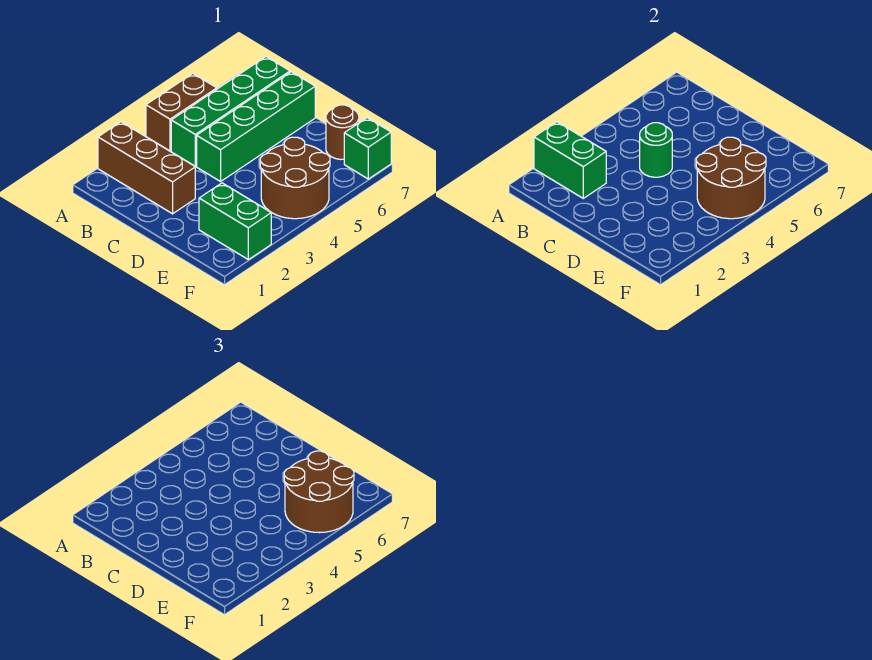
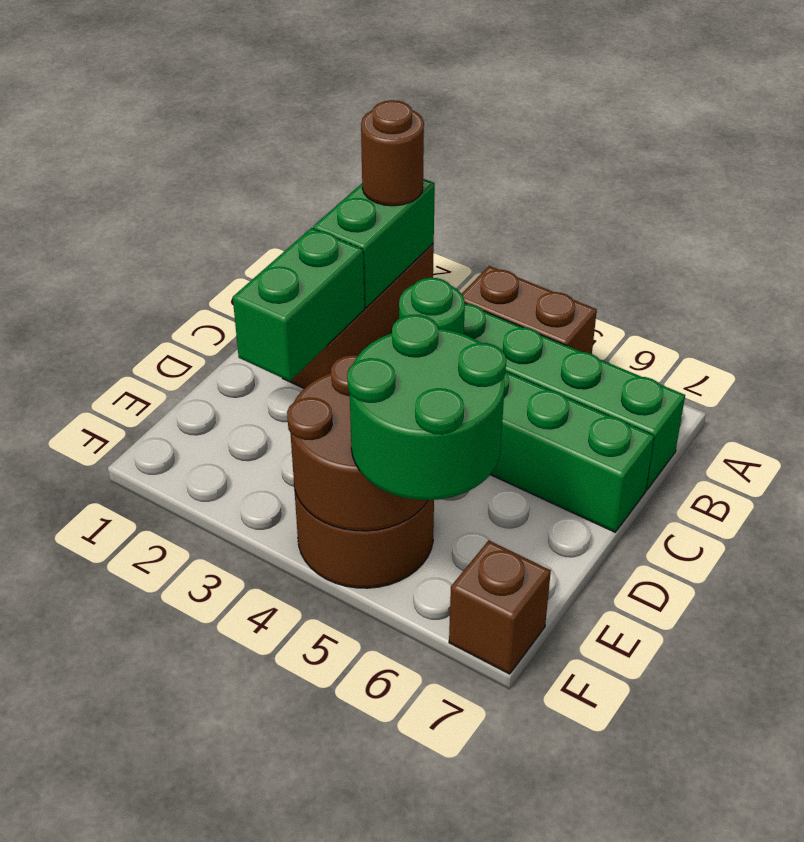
green brick E2:F2 level 1 -> green brick C2:D2 level 2
brown round brick E5:F6 level 3 -> green round brick E5:F6 level 3
brown round brick E7 level 1 -> brown round brick A2 level 3
green brick F7 level 1 -> brown brick F7 level 1

